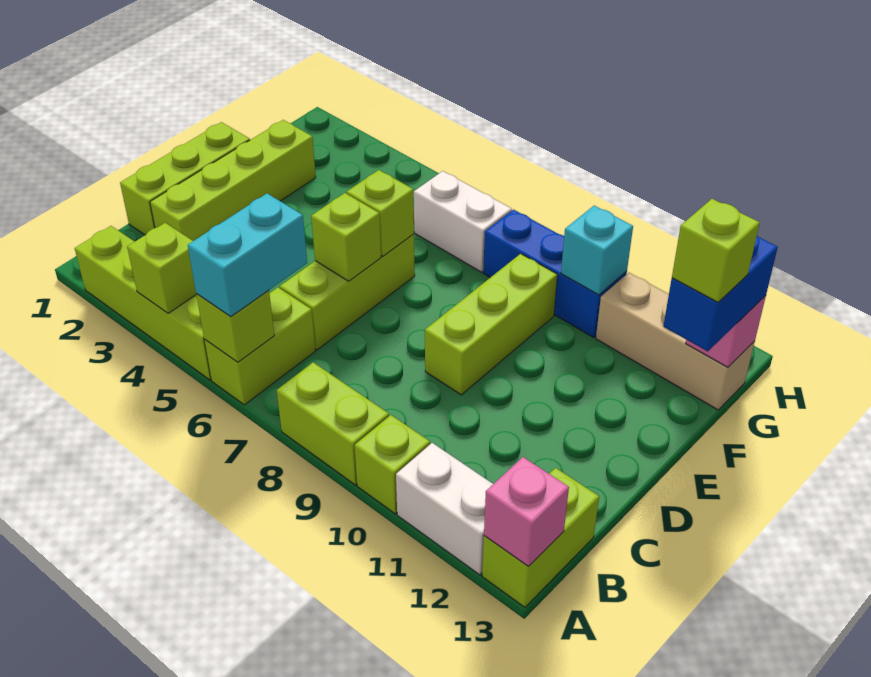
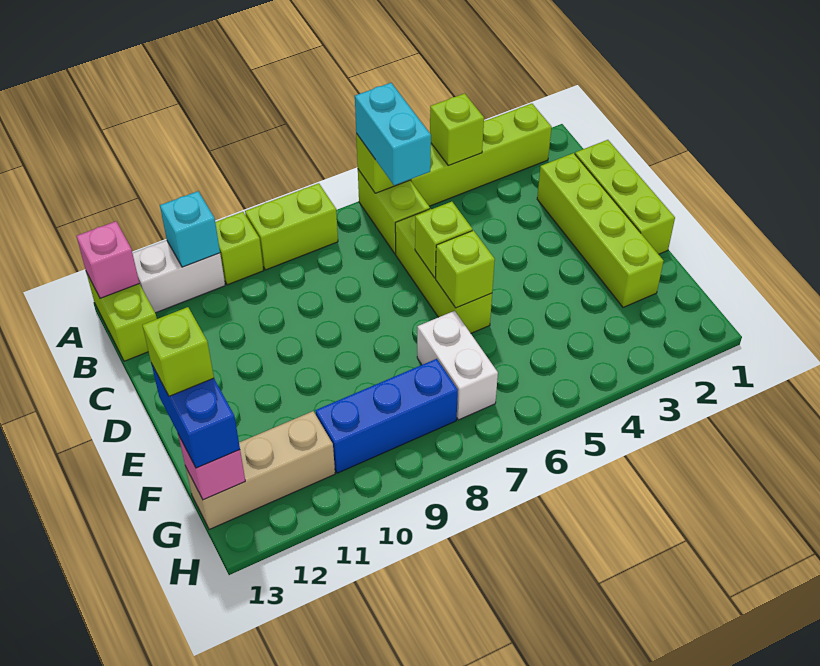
lime brick D9:F9 level 1 -> none
white brick G6:G7 level 1 -> white brick F7:G7 level 1
cyan brick G10 level 2 -> cyan brick A11 level 2

